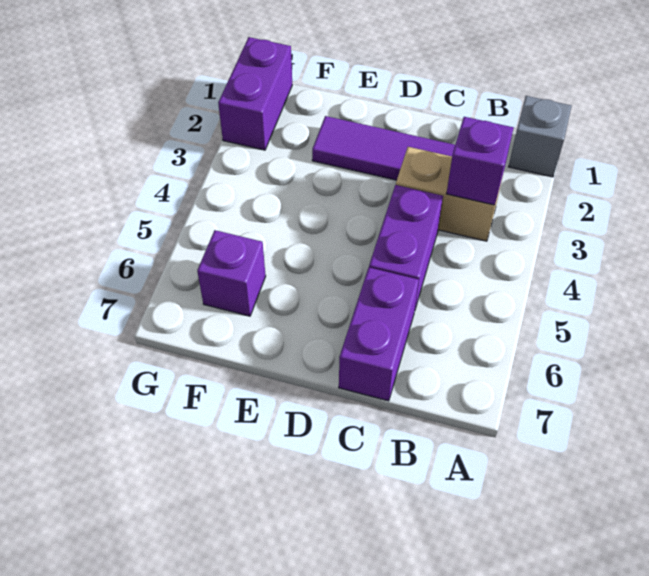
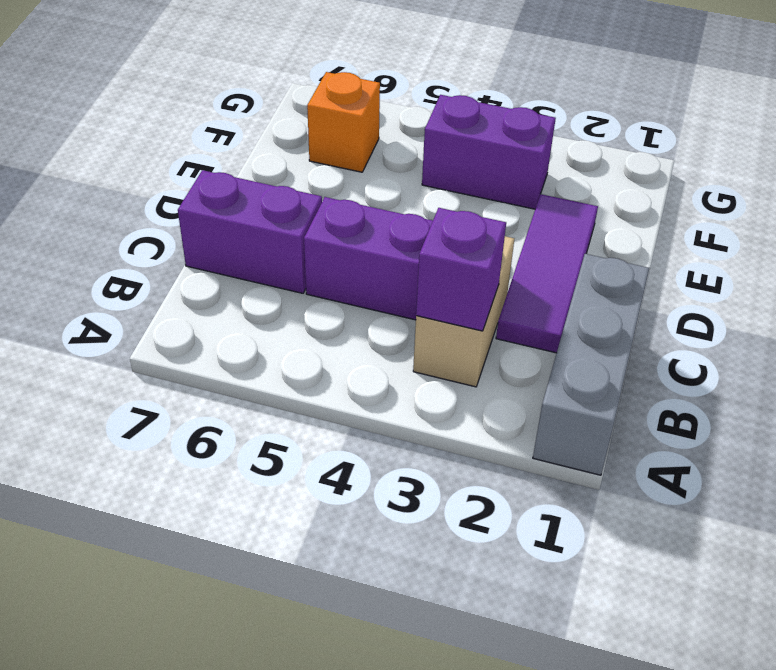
grey brick A1 level 1 -> grey brick A1:C1 level 1
purple brick F6 level 1 -> orange brick F6 level 1
purple brick G1:G2 level 1 -> purple brick F3:F4 level 1

